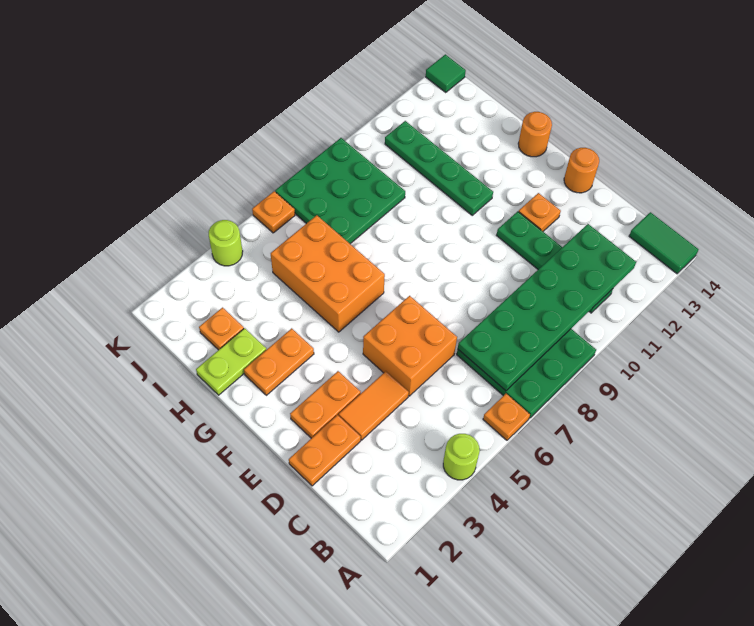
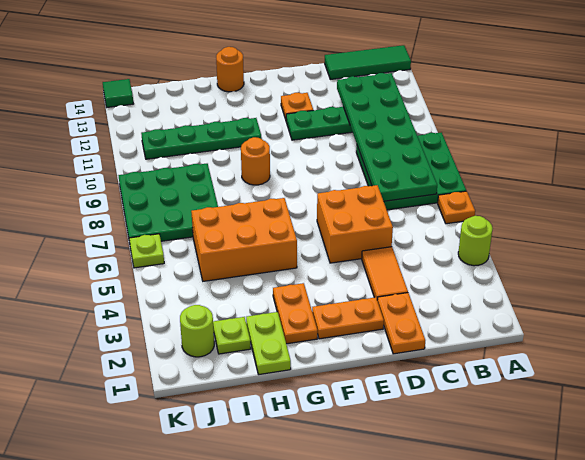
green tile A14:B14 level 1 -> green tile A14:C14 level 1
orange plate E2:E3 level 1 -> orange plate E2:F2 level 1
orange round brick E14 level 1 -> orange round brick G9 level 1
orange plate I2 level 1 -> lime plate I2 level 1
lime round brick K4 level 1 -> lime round brick J2 level 1
orange plate K6 level 1 -> lime plate K6 level 1

